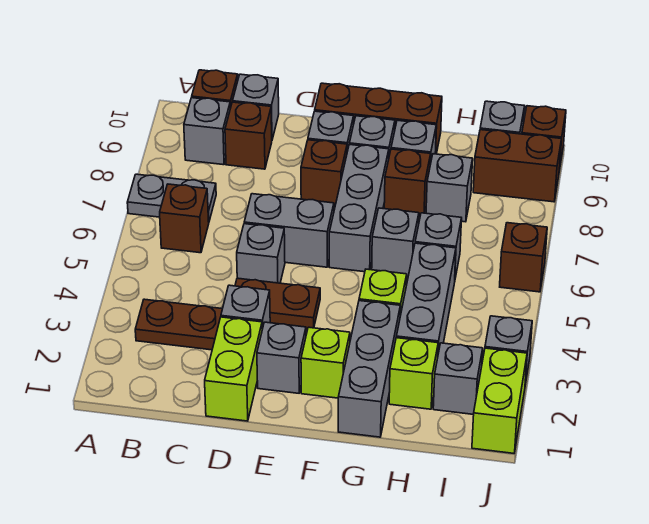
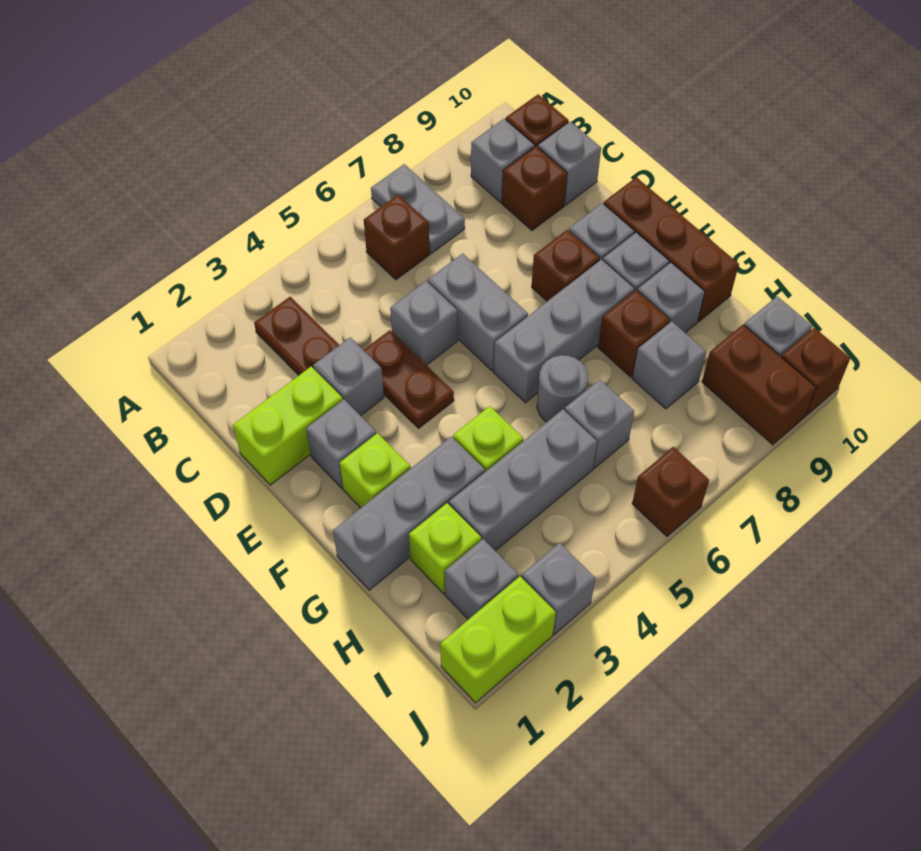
grey brick G6 level 1 -> grey round brick G6 level 1

